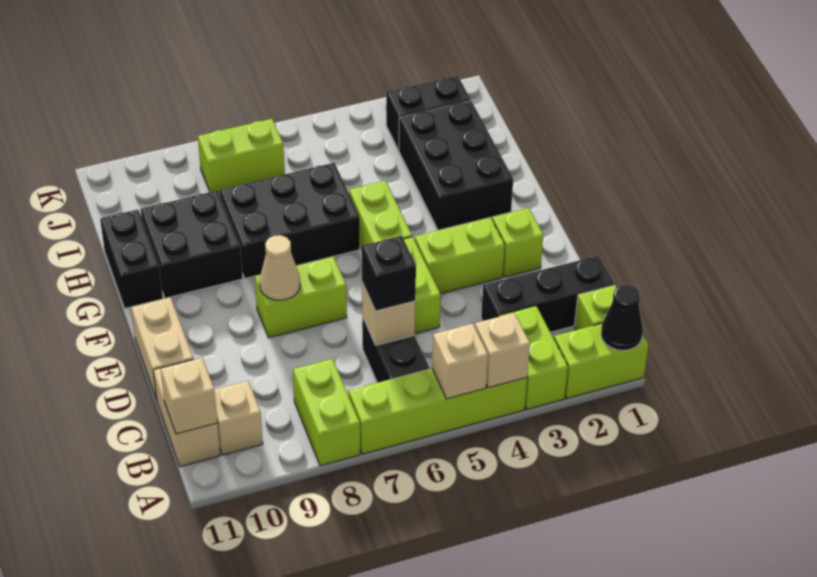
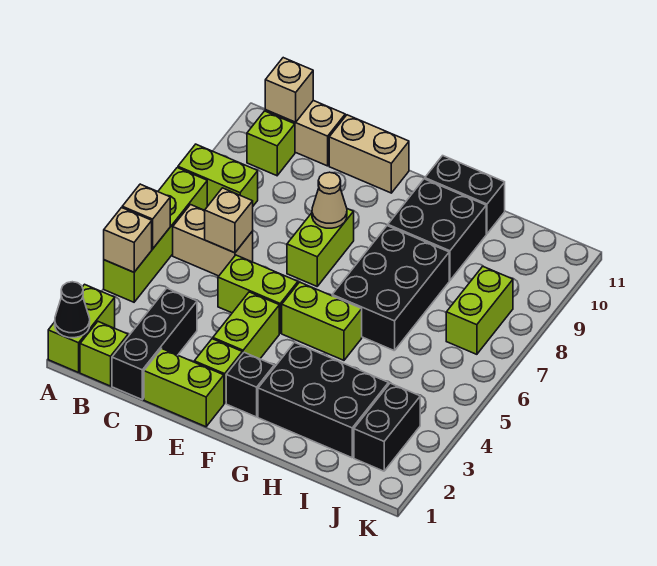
lime brick A3:B3 level 1 -> lime brick D1:E1 level 1
black brick B6:C6 level 1 -> tan brick B6:C6 level 1
tan brick B10 level 1 -> lime brick B10 level 1
black brick C6 level 3 -> black brick F2 level 1

